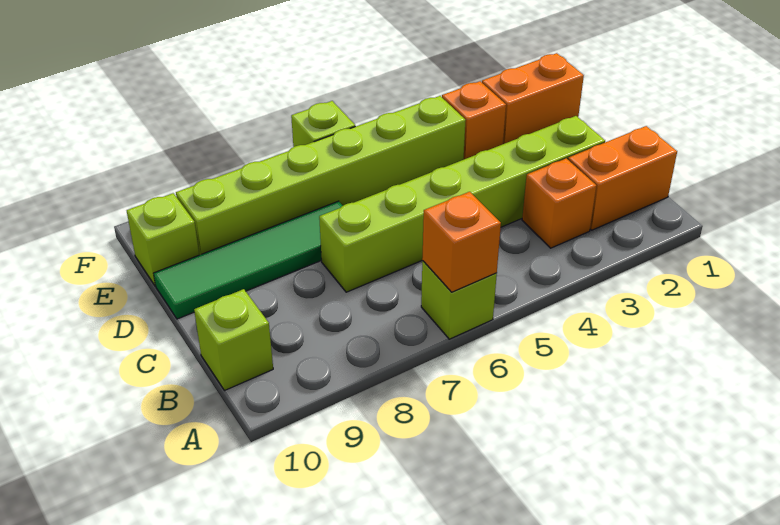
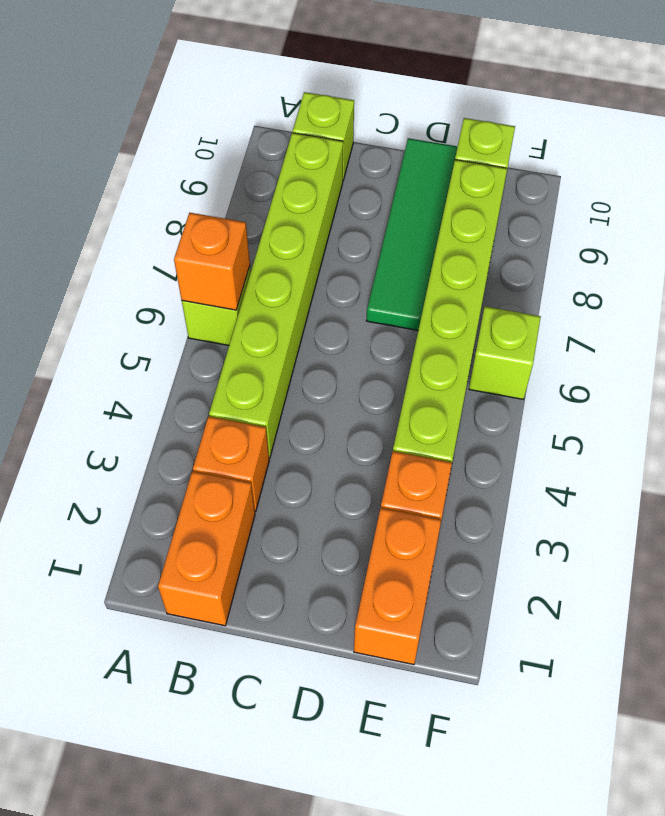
lime brick C2:C7 level 1 -> lime brick B4:B9 level 1

